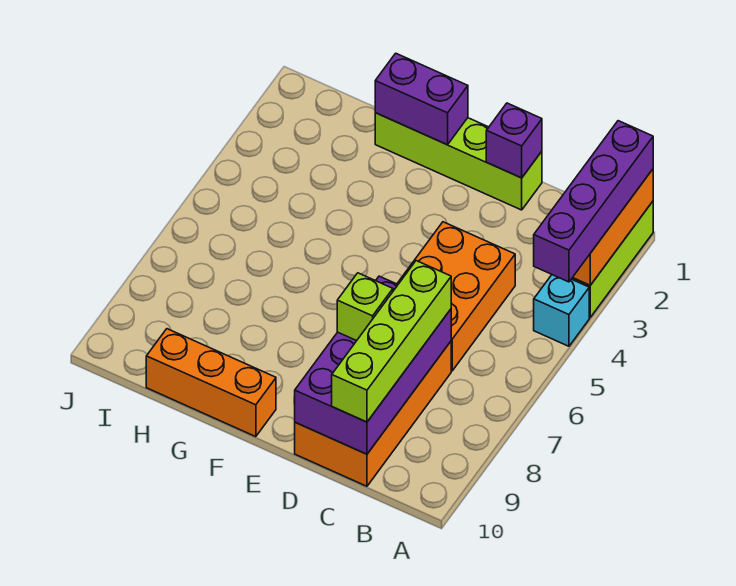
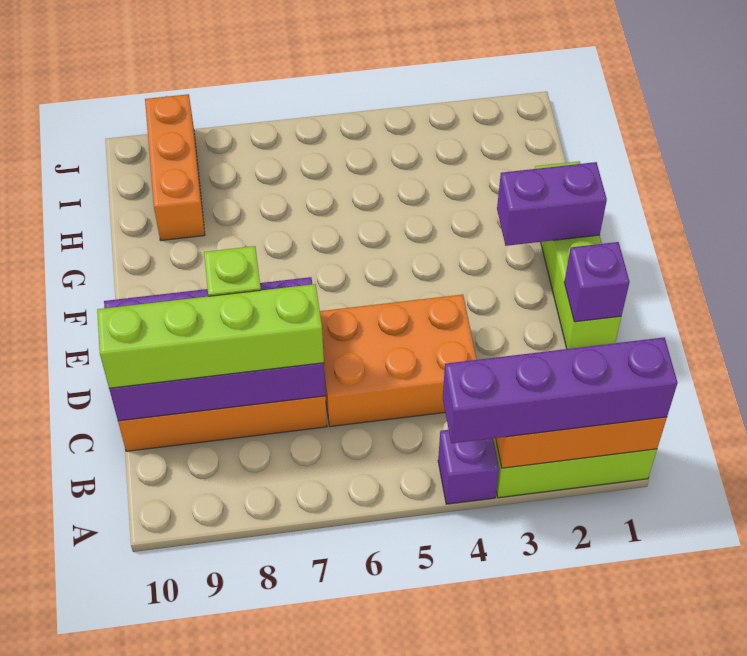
cyan brick A4 level 1 -> purple brick A4 level 1
purple brick F1:G1 level 2 -> purple brick F1:F2 level 2
orange brick F10:H10 level 1 -> orange brick H9:J9 level 1

